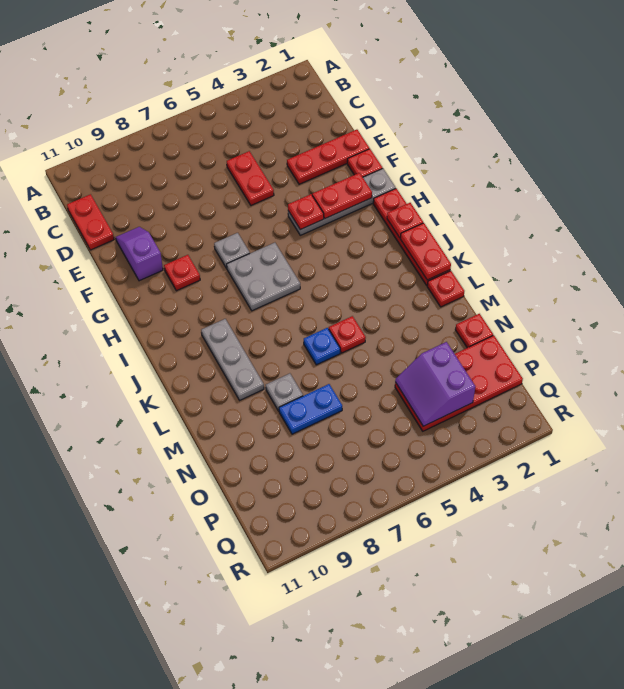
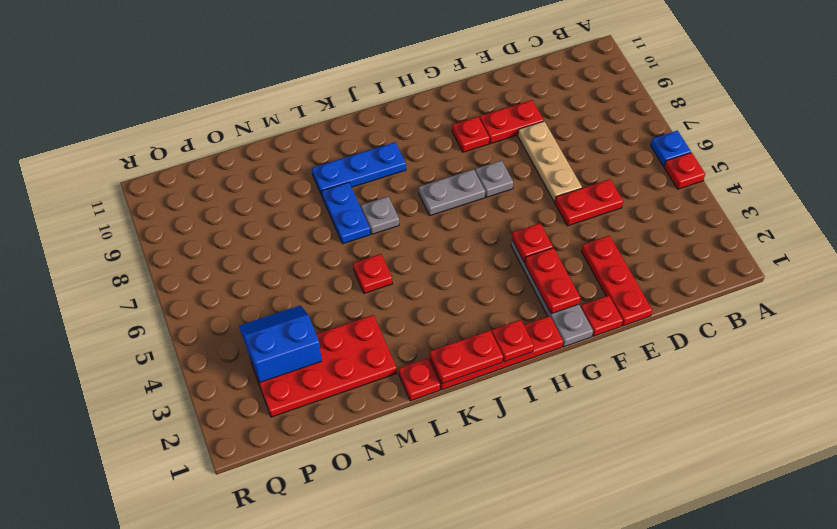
red plate C11:D11 level 1 -> red plate E9:F9 level 1
none -> tan plate E6:E8 level 1
purple slope E10:F10 level 1 top F -> none
grey plate H6:I7 level 1 -> grey plate H7:I7 level 1
grey plate J9:L9 level 1 -> blue plate J9:L9 level 1
blue plate L6 level 1 -> blue plate A6 level 1
grey plate M8 level 1 -> grey plate K7 level 1
red plate N1 level 1 -> red plate A5 level 1
blue plate N7:N8 level 1 -> blue plate L7:L8 level 1
red plate O1:P4 level 1 -> red plate M2:P3 level 1
purple slope O3:P4 level 2 top 3 -> blue slope O3:P4 level 2 top 3

